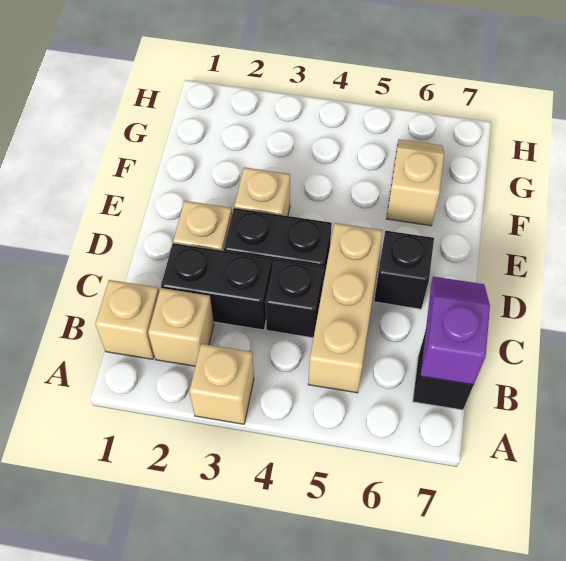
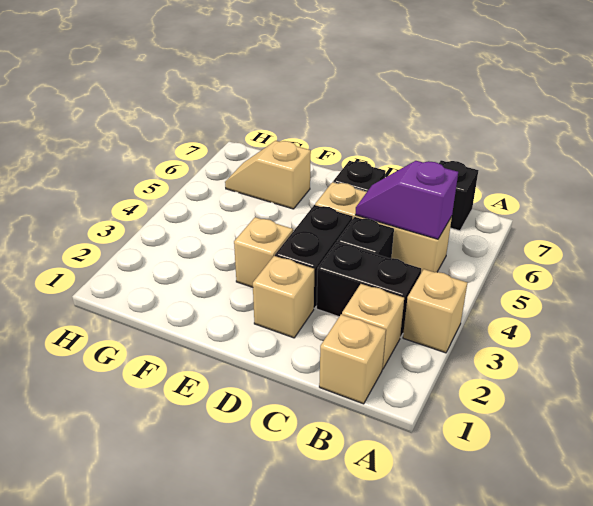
purple slope B7:C7 level 2 top B -> purple slope B5:C5 level 2 top B
black brick C2:C3 level 1 -> black brick B3:C3 level 1

